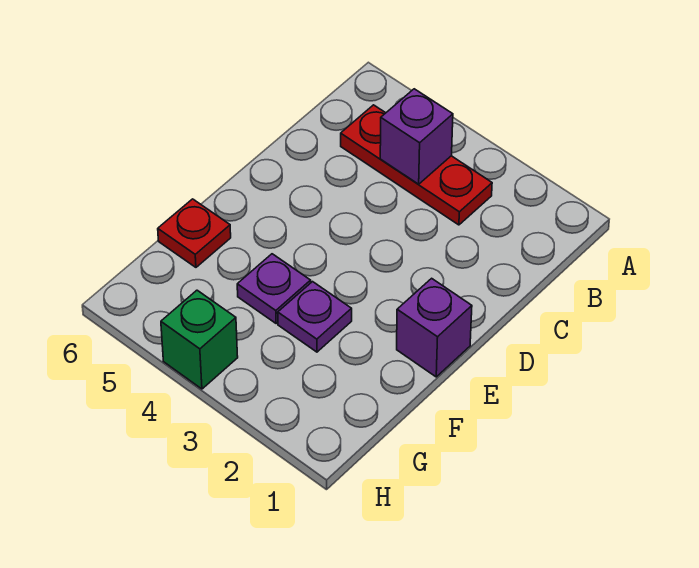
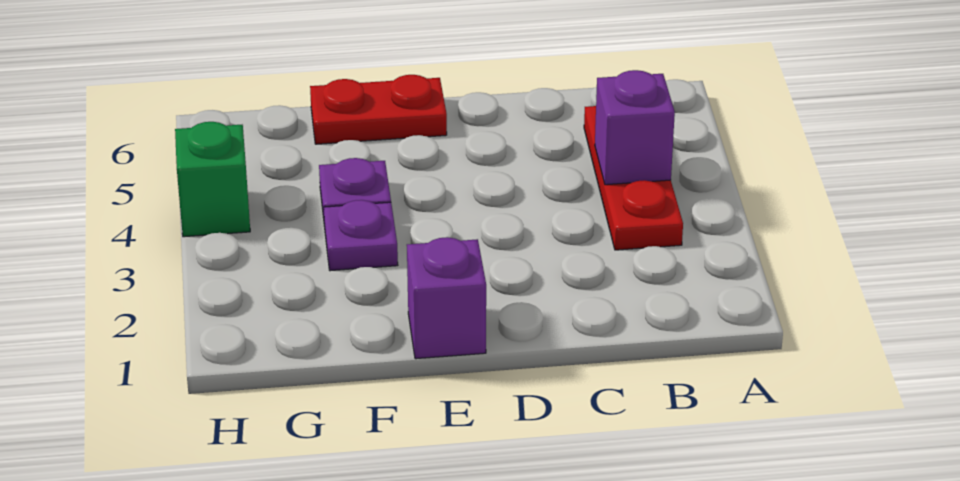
red plate F6 level 1 -> red plate E6:F6 level 1

